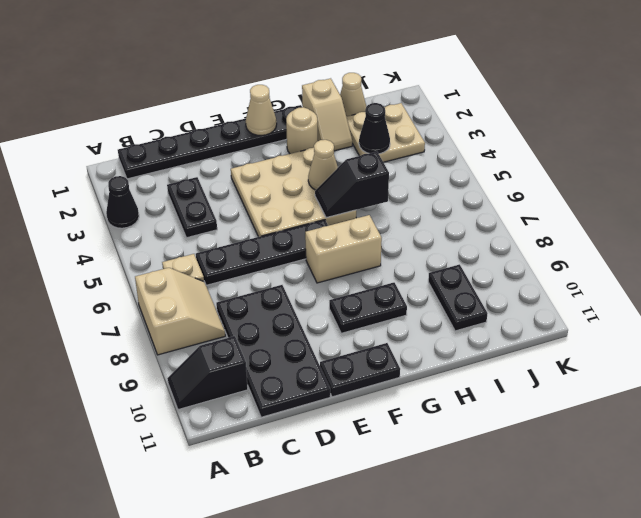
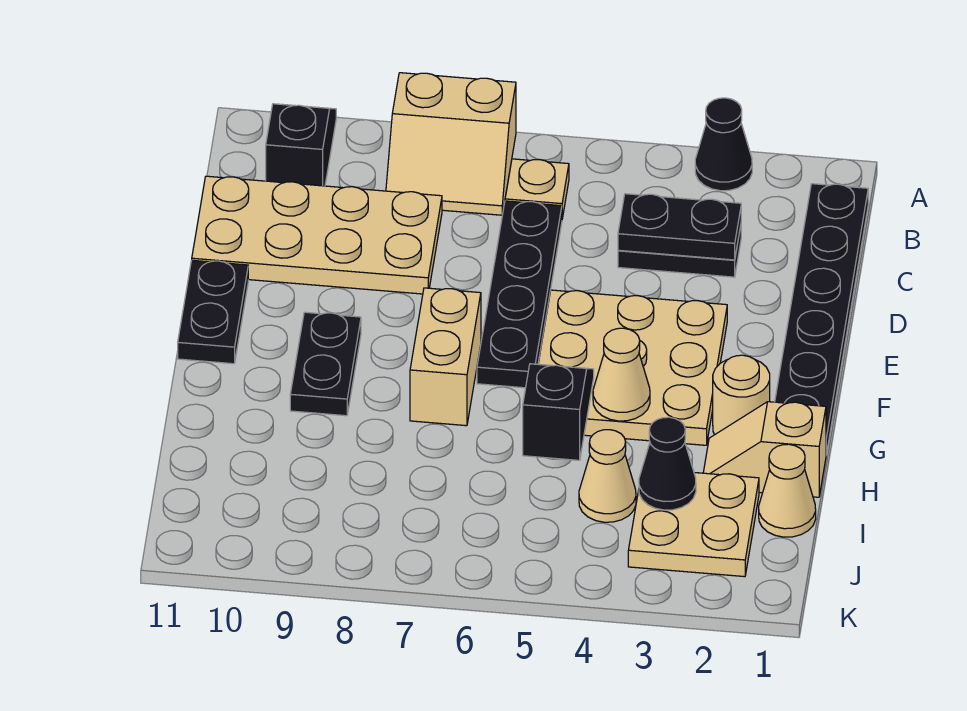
black plate C8:D11 level 1 -> tan plate C8:D11 level 1
tan cone F1 level 2 -> tan cone I4 level 1
black plate I9:I10 level 1 -> black plate C3:C4 level 2

